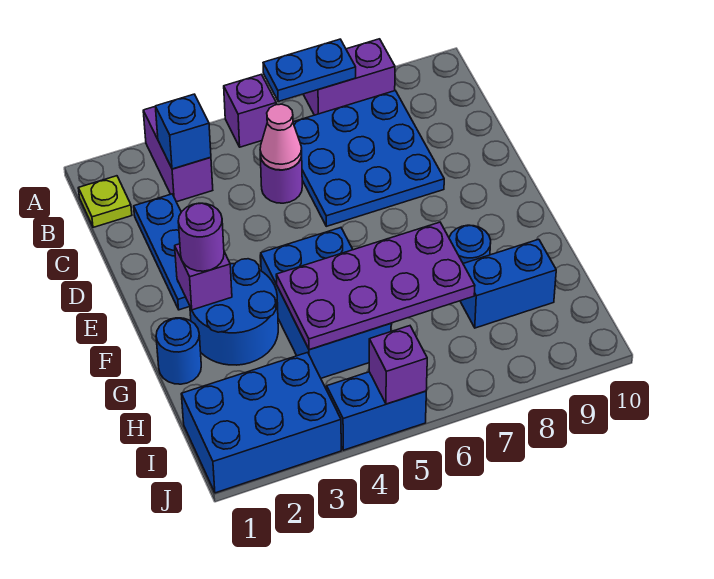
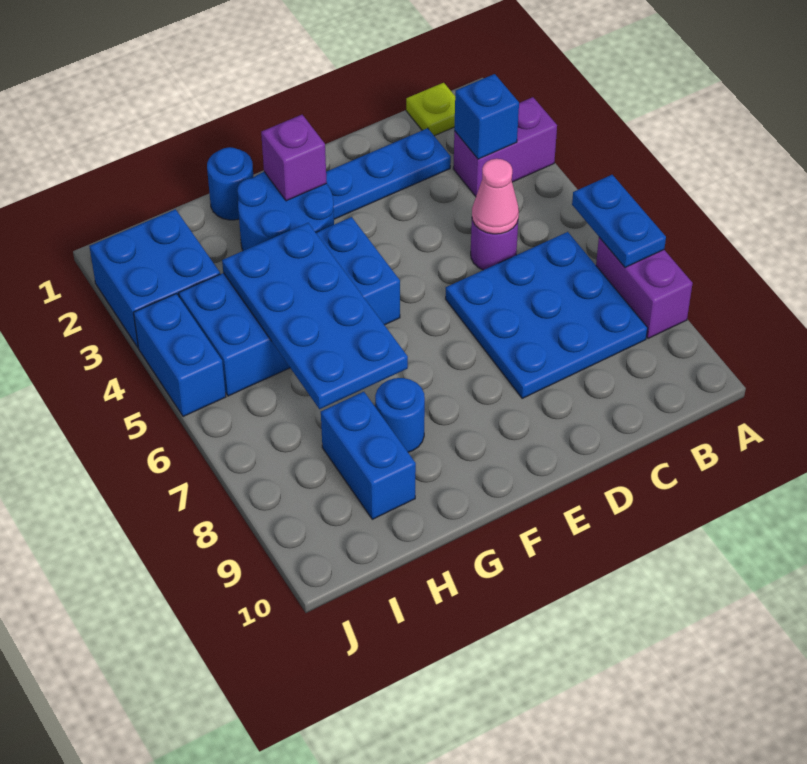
purple brick A5 level 1 -> none
purple round brick F2 level 3 -> none
blue brick F4:H5 level 1 -> blue brick F4:I5 level 1
purple plate G4:H7 level 2 -> blue plate G4:H7 level 2
blue brick I1:J3 level 1 -> blue brick I2:J3 level 1
purple brick J5 level 2 -> none

